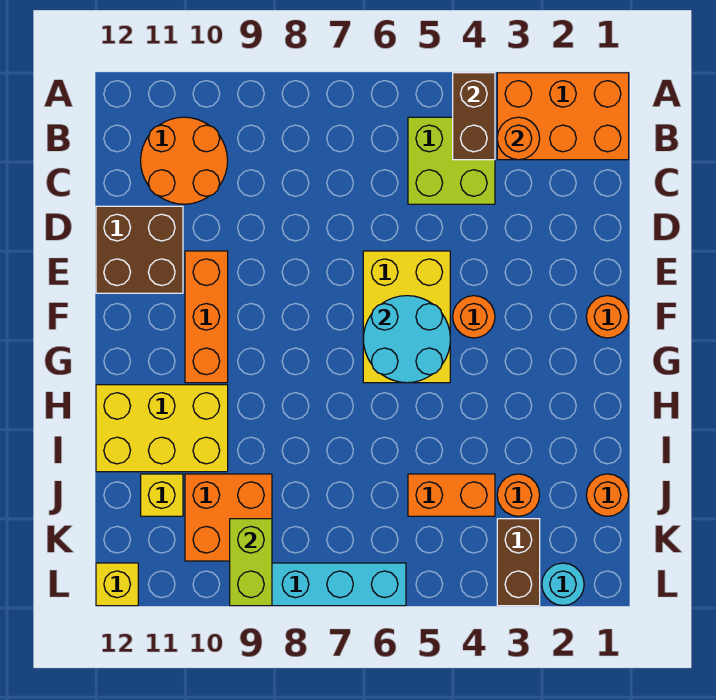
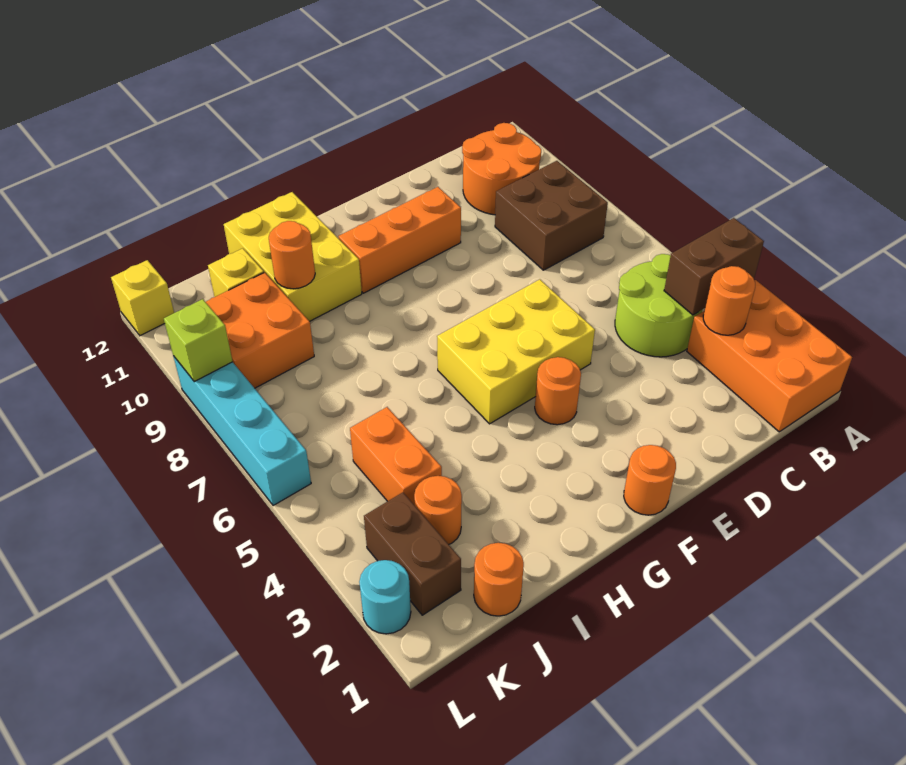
lime brick B4:C5 level 1 -> lime round brick B4:C5 level 1
brown brick D11:E12 level 1 -> brown brick B8:C9 level 1
cyan round brick F5:G6 level 2 -> none
none -> orange round brick I10 level 2
brown brick K3:L3 level 1 -> brown brick K2:K3 level 1
lime brick K9:L9 level 2 -> lime brick L9 level 2

